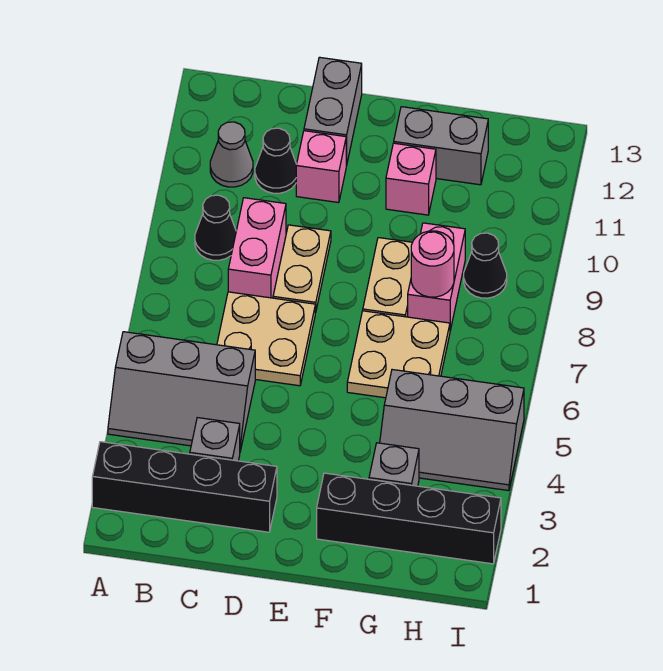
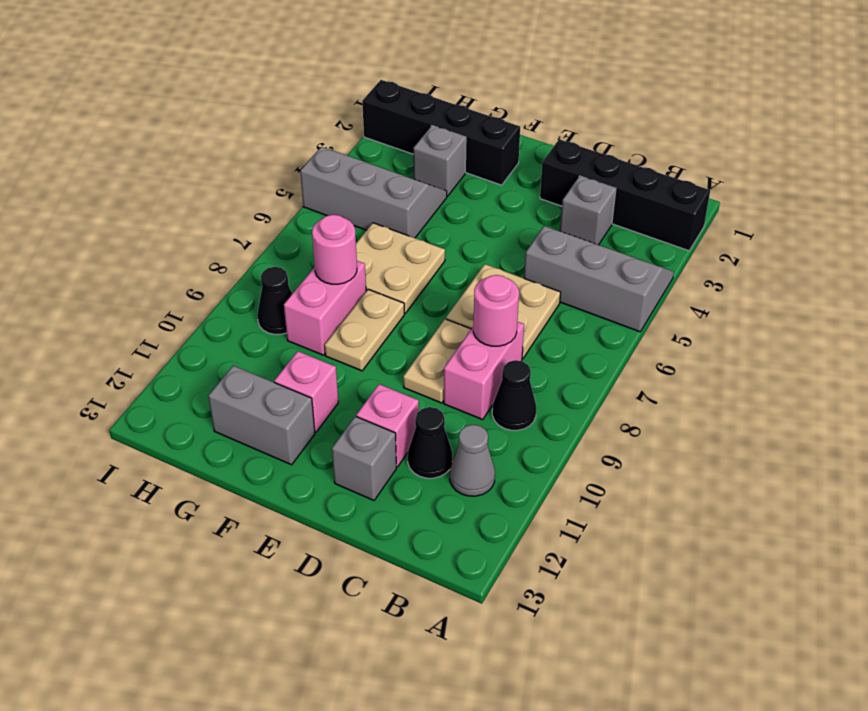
none -> pink round brick C8 level 2
grey brick D12:D13 level 1 -> grey brick D12 level 1

